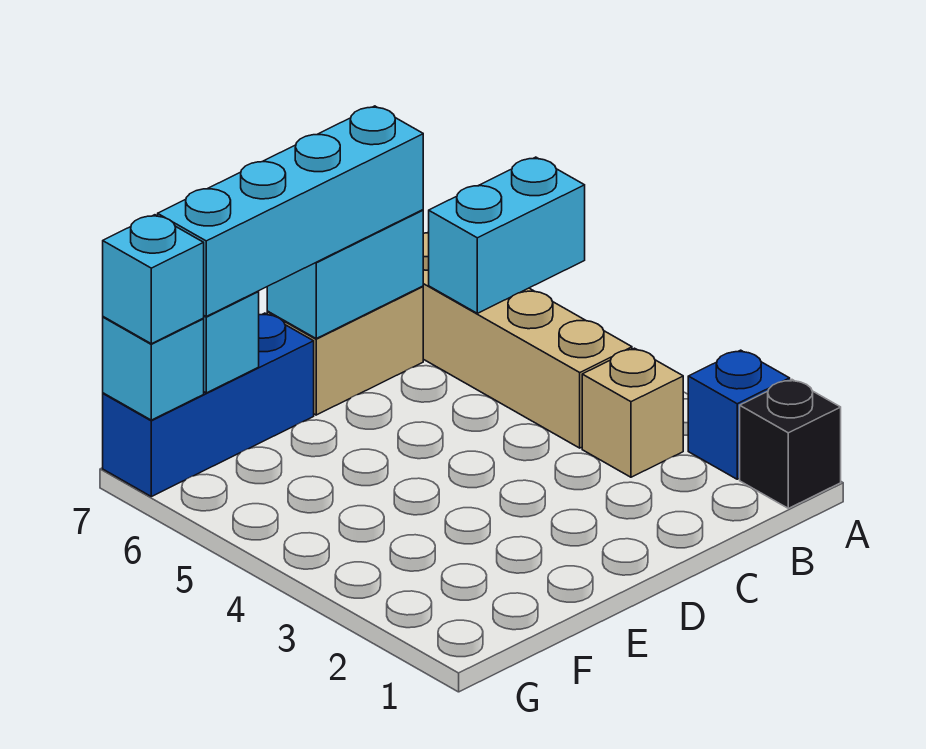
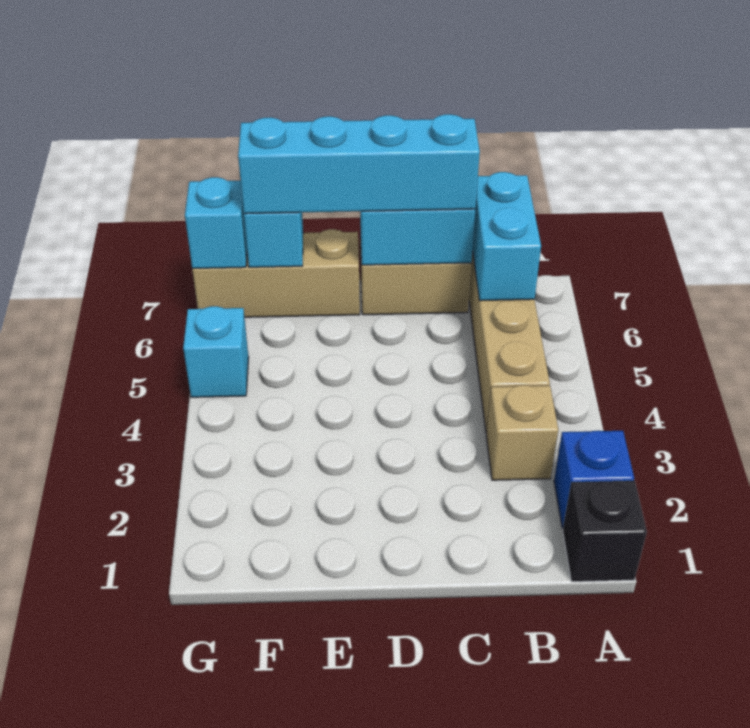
cyan brick A6:B6 level 2 -> cyan brick B6:B7 level 2
blue brick E7:G7 level 1 -> tan brick E7:G7 level 1
cyan brick G7 level 3 -> cyan brick G5 level 1

